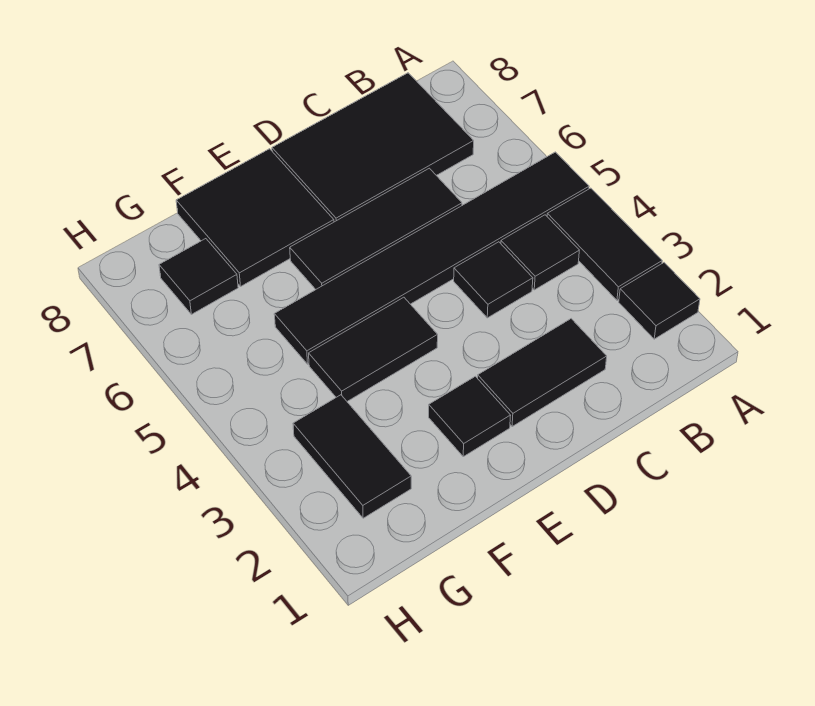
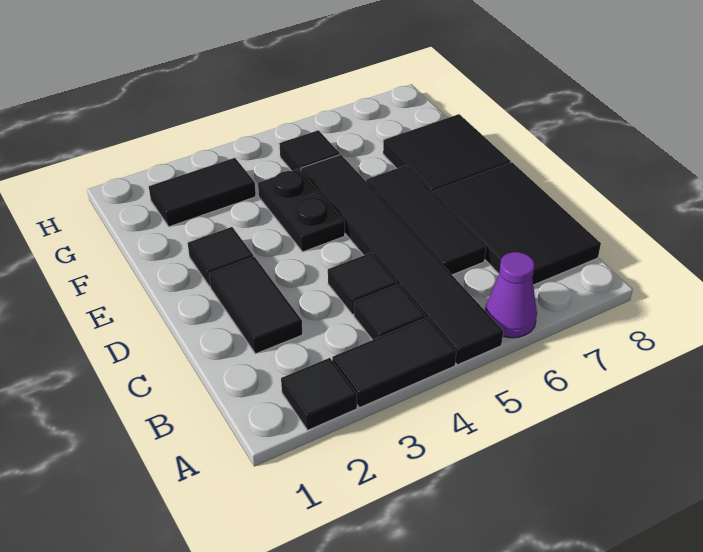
none -> purple cone A6 level 1
black tile E4:F4 level 1 -> black plate E4:F4 level 1
black tile G7 level 1 -> black tile G5 level 1

